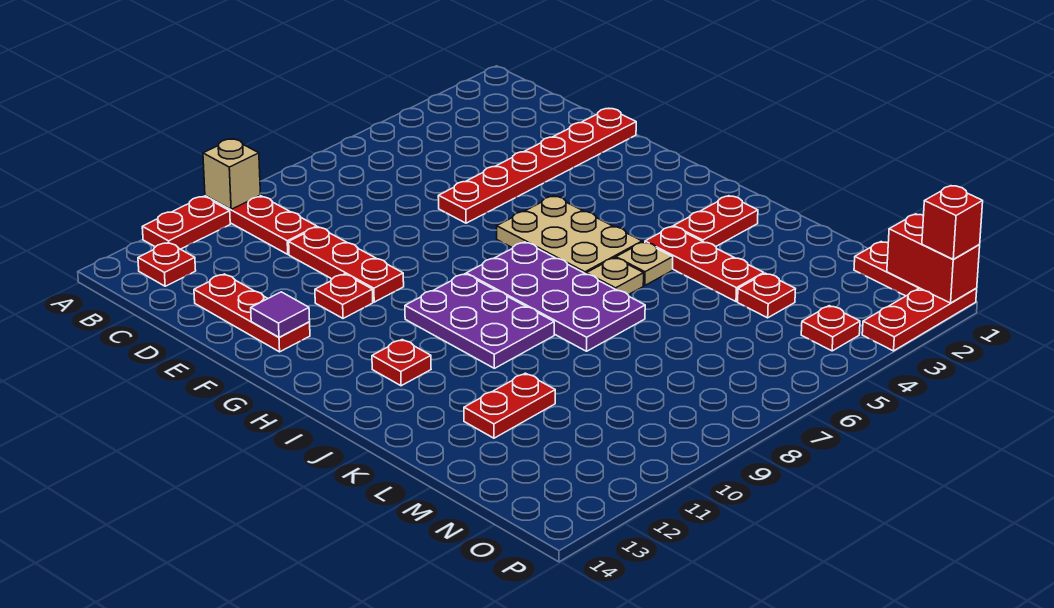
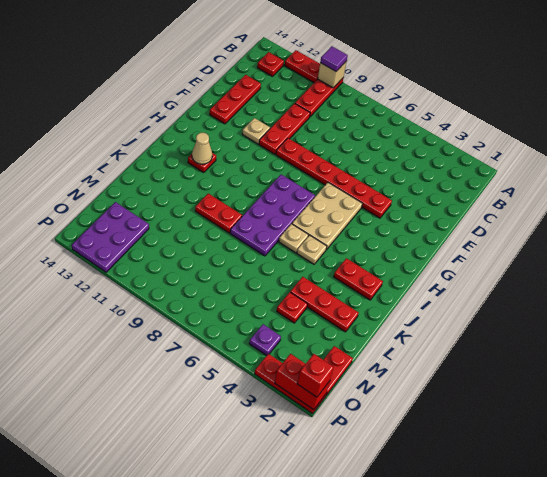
red plate E1:E6 level 1 -> red plate F4:F9 level 1
red plate F11 level 1 -> tan plate F11 level 1
purple tile F13 level 2 -> purple tile A10 level 3
purple plate H9:J10 level 1 -> purple plate N12:P13 level 1
none -> tan cone I12 level 2
red plate J4:L4 level 1 -> red plate L2:L4 level 1
red plate L11:L12 level 1 -> red plate K9:K10 level 1
red brick O1:P1 level 2 -> red brick P1:P2 level 2
red plate O4 level 1 -> purple plate O4 level 1

